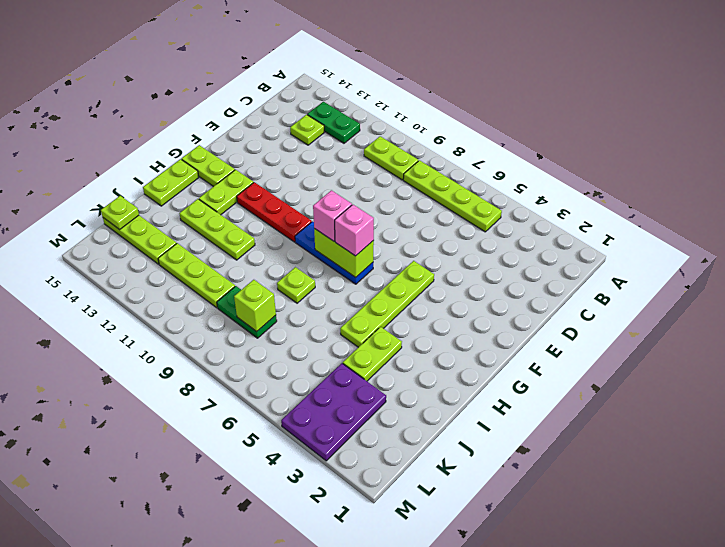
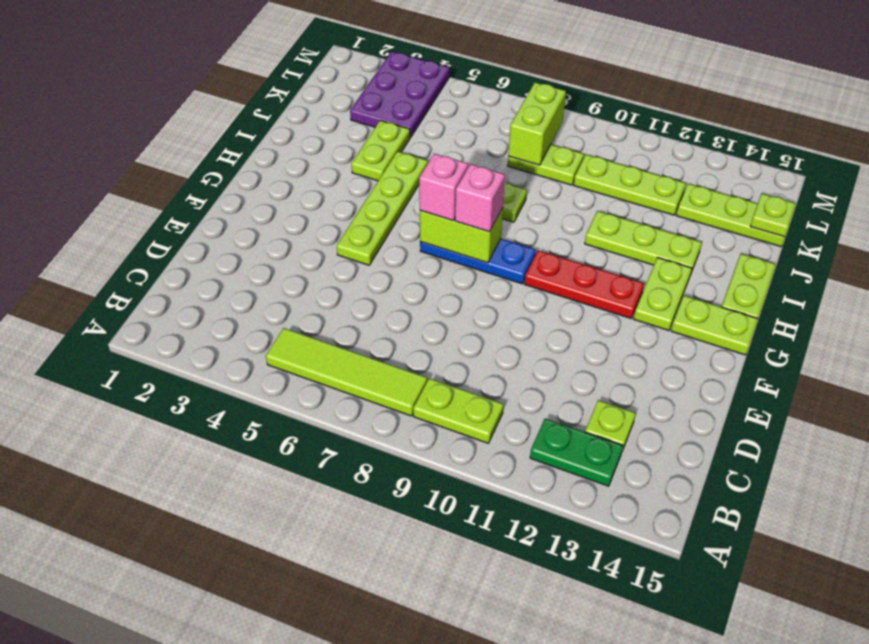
lime plate B5:B8 level 1 -> lime tile B5:B8 level 1
green plate K8:K9 level 1 -> lime plate K8:K9 level 1
lime brick K8 level 2 -> lime brick K8:L8 level 2

